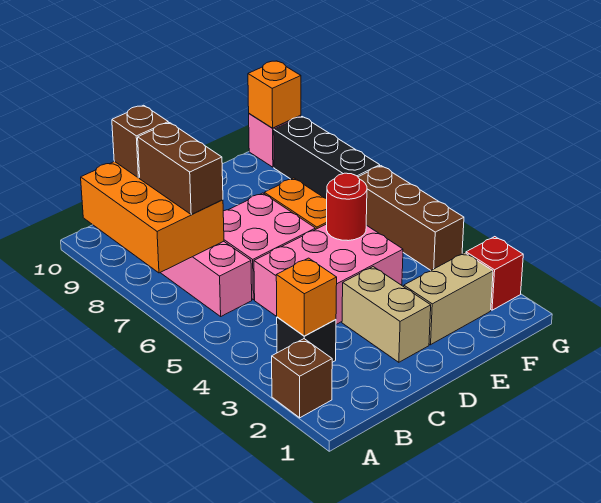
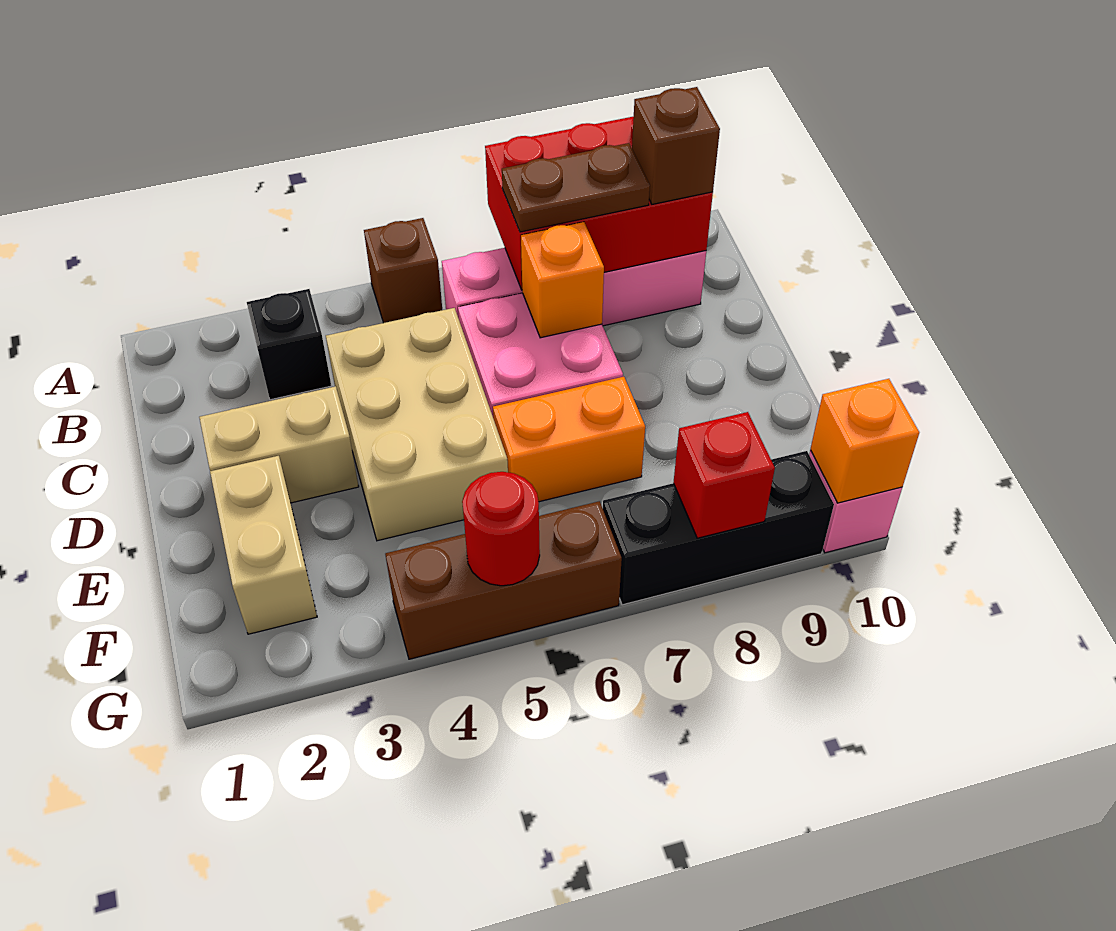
brown brick A2 level 1 -> brown brick A5 level 1
orange brick A7:B9 level 2 -> red brick A7:B9 level 2
orange brick B3 level 2 -> orange brick C7 level 2
brown brick B7:B8 level 3 -> brown plate B7:B8 level 3
pink brick C4:E5 level 1 -> tan brick C4:E5 level 1
red round brick E5 level 2 -> red round brick G5 level 2
red brick G2 level 1 -> red brick G8 level 2

